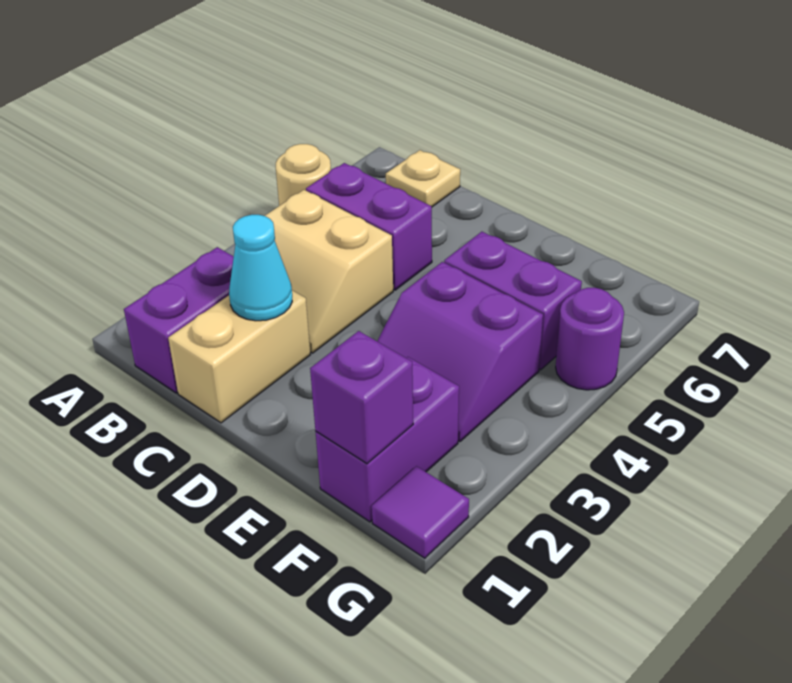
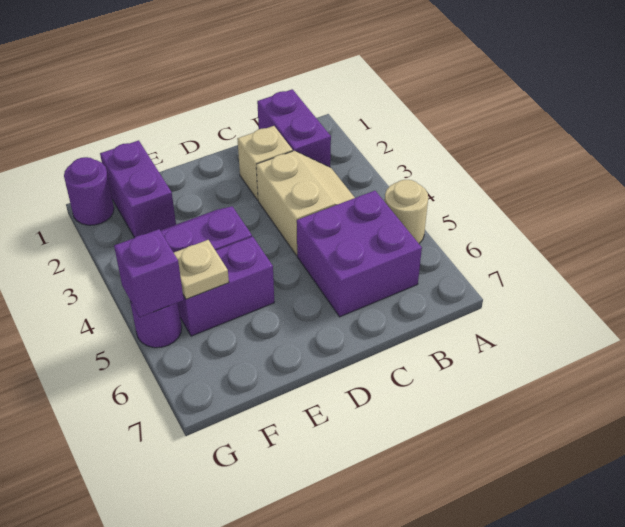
tan slope B3:C4 level 1 top 4 -> tan slope B3:C4 level 1 top C
purple brick B5:C5 level 1 -> purple brick B5:C6 level 1
tan plate B7 level 1 -> tan plate F5 level 2
tan brick C1:C2 level 1 -> tan brick C2 level 1
cyan cone C2 level 2 -> none
purple brick F1 level 2 -> purple brick G5 level 2
purple tile G1 level 1 -> purple round brick G1 level 1

